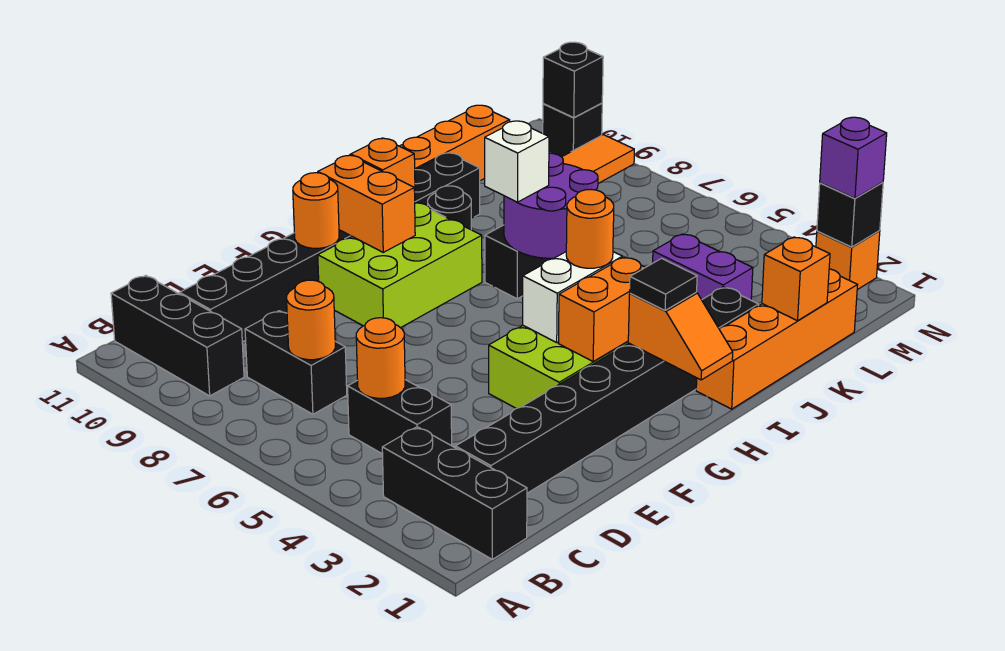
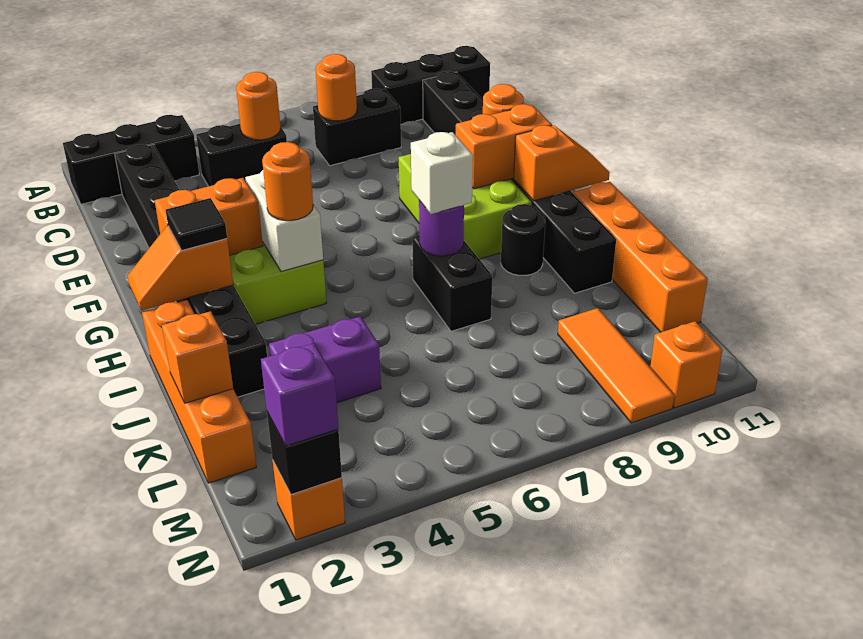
orange brick G3:H3 level 2 -> orange brick G2:G3 level 2
purple round brick I6:J7 level 2 -> purple round brick I7 level 2
black brick N10 level 1 -> orange brick N10 level 1
black brick N10 level 2 -> none

